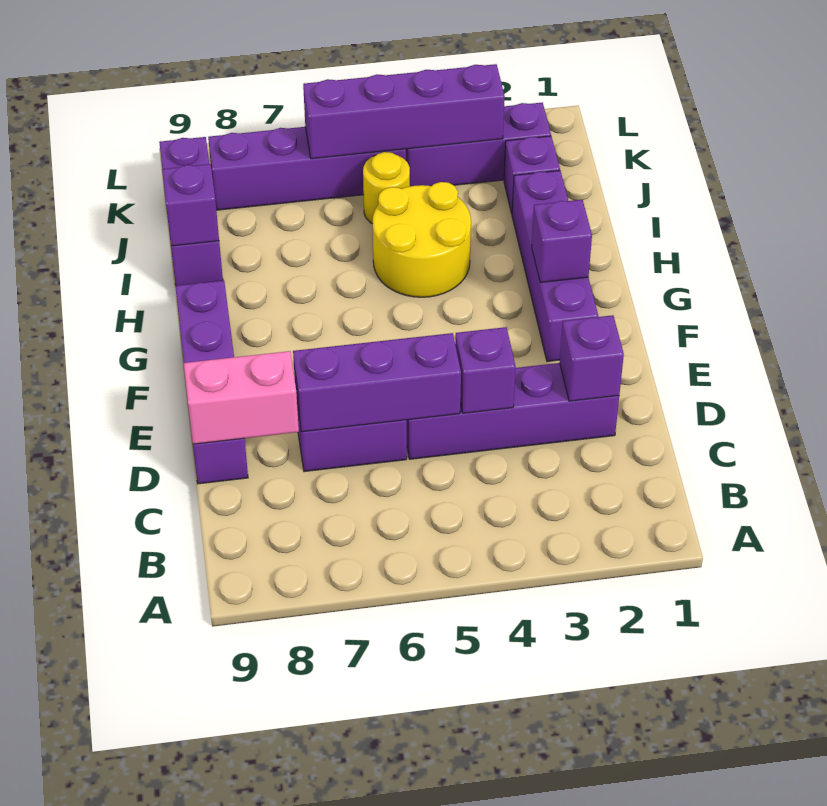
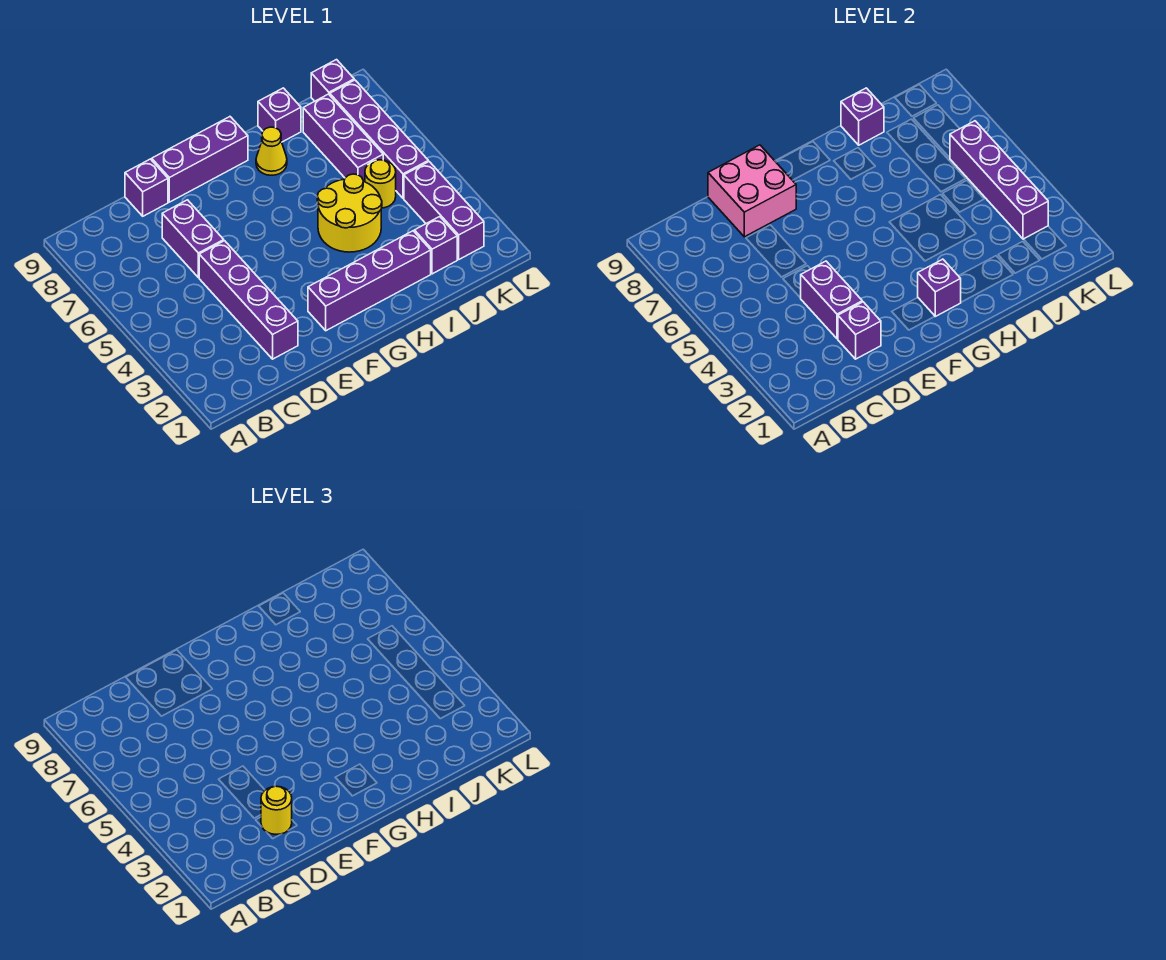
none -> yellow round brick D2 level 3
purple brick D4 level 2 -> purple brick D3:D4 level 2
purple brick D5:D7 level 2 -> purple brick J6:J8 level 1
pink brick D8:D9 level 2 -> pink brick D8:E9 level 2
none -> yellow cone H8 level 1

